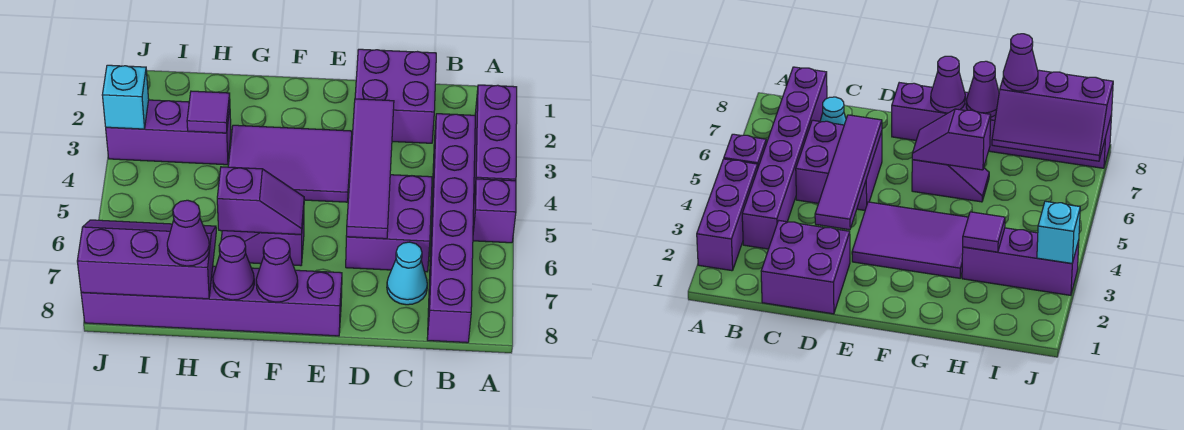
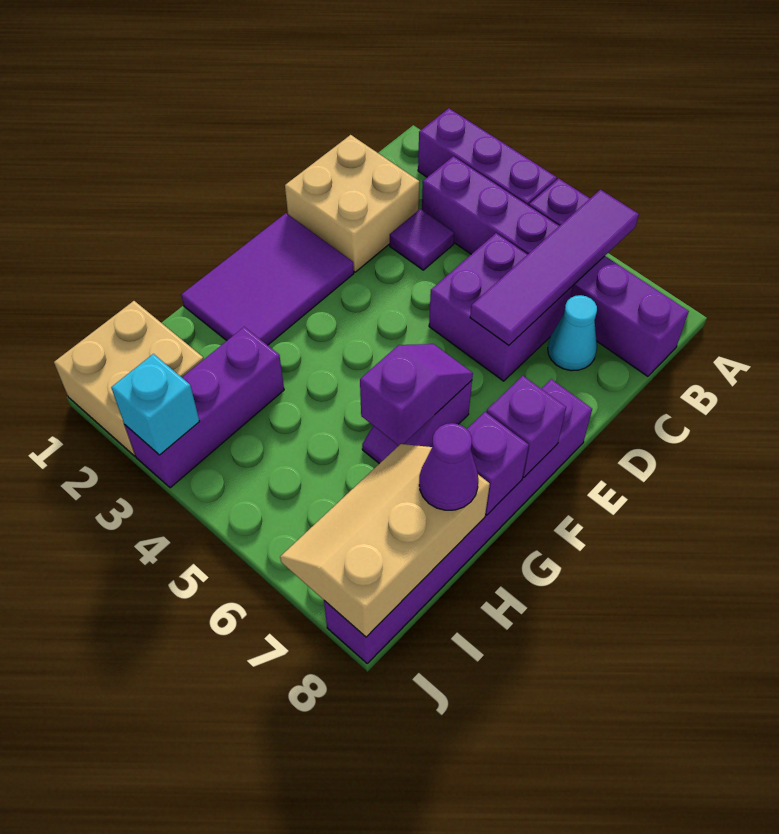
purple brick C1:D2 level 1 -> tan brick C1:D2 level 1
purple tile D3:D6 level 2 -> purple tile A6:D6 level 2
purple tile E3:G4 level 1 -> purple tile E1:G2 level 1
purple cone F8 level 2 -> purple brick F8 level 2
purple cone G8 level 2 -> purple brick G8 level 2
purple tile H3 level 2 -> purple tile C3 level 1
purple slope H7:J8 level 2 top 8 -> tan slope H7:J8 level 2 top 8
none -> tan brick I1:J2 level 1

